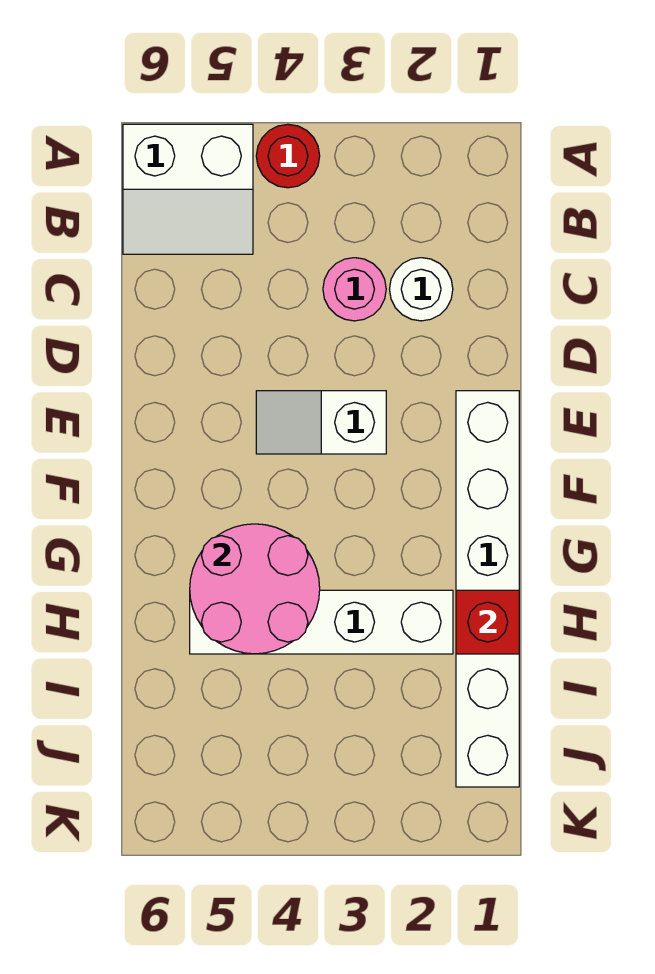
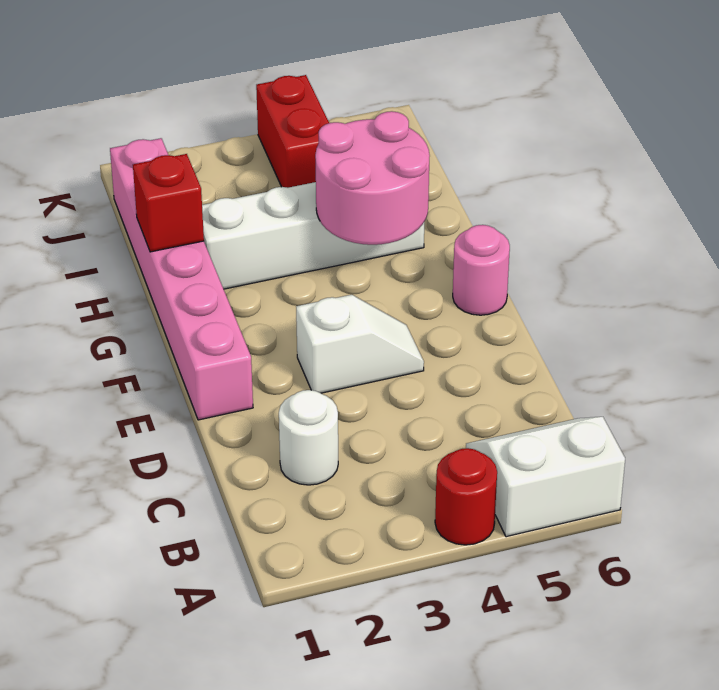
pink round brick C3 level 1 -> pink round brick F6 level 1
white brick E1:J1 level 1 -> pink brick E1:J1 level 1
none -> red brick J4:K4 level 1

